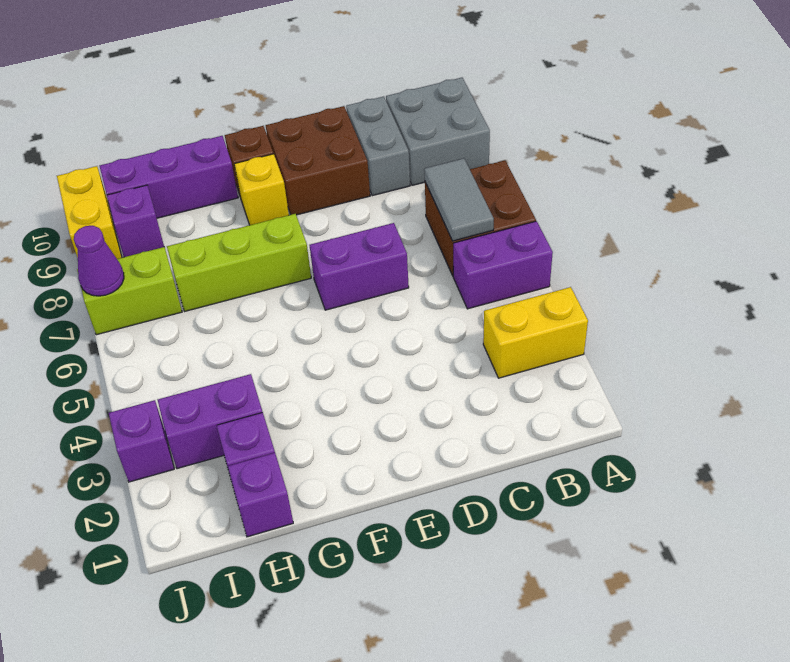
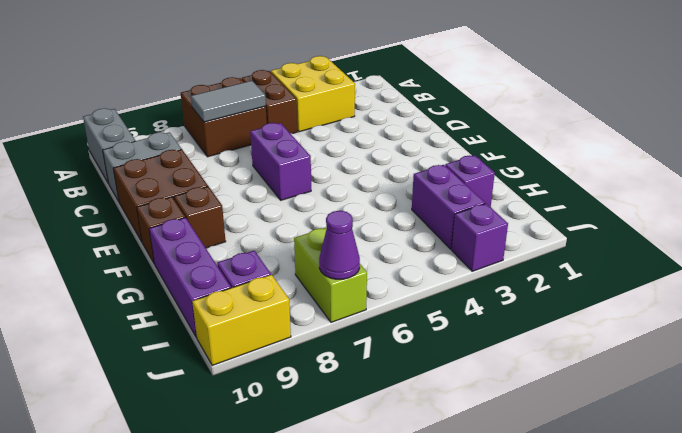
yellow brick A3:B3 level 1 -> yellow brick A3:B4 level 1
purple brick A5:B5 level 1 -> brown brick A5:B5 level 1
grey brick A9:B10 level 1 -> grey brick A10:B10 level 1
lime brick F7:H7 level 1 -> none
yellow brick F9 level 1 -> brown brick F9 level 1
purple brick H1 level 1 -> none

